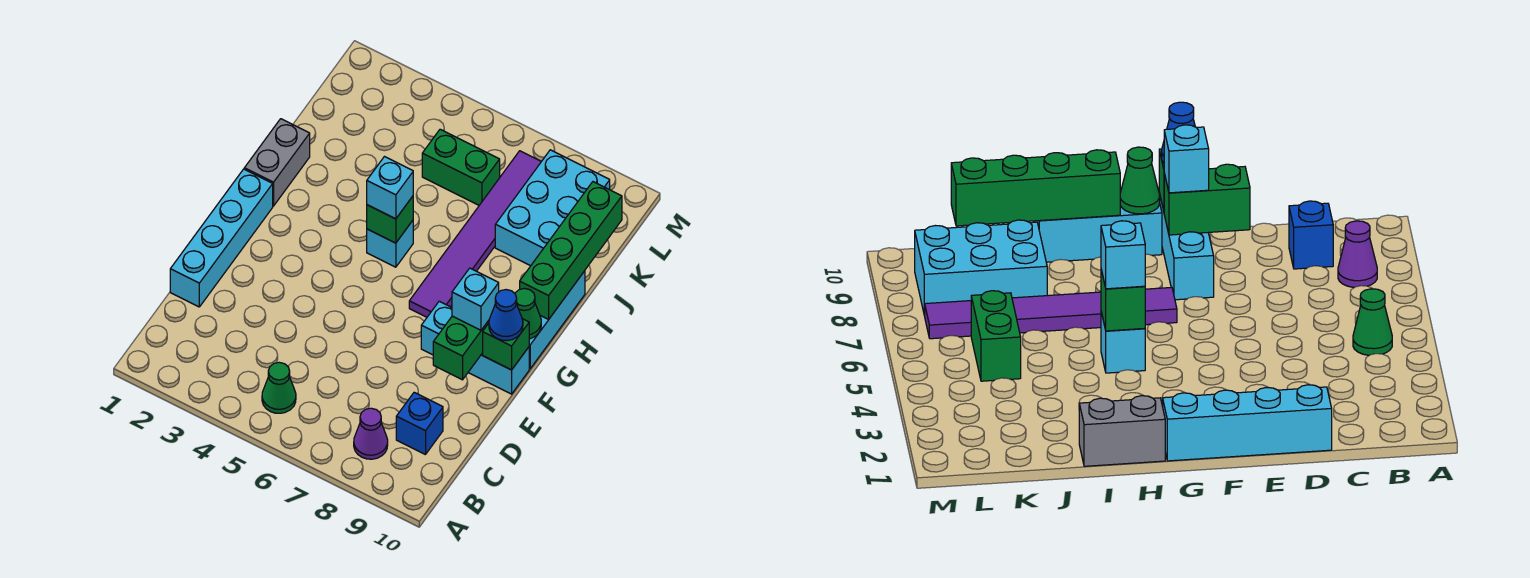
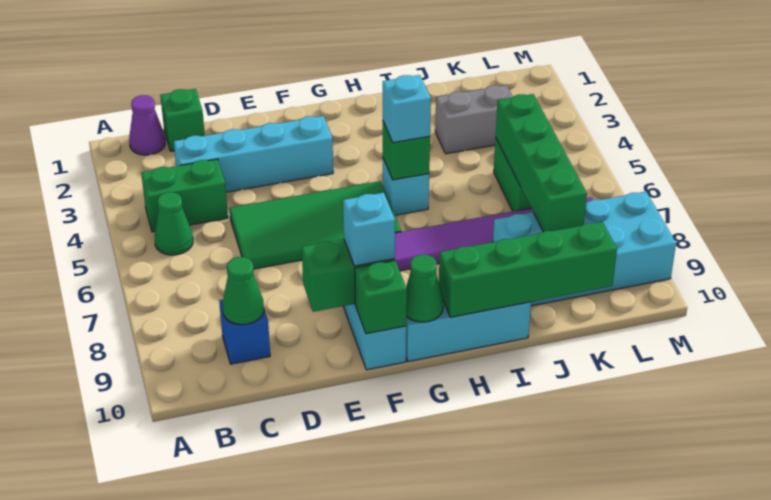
none -> green brick B4:C4 level 1
purple cone B8 level 1 -> purple cone B1 level 1
none -> green brick C1 level 1
none -> green cone C9 level 2
cyan brick D1:G1 level 1 -> cyan brick C3:F3 level 1
none -> green tile D5:G6 level 1
blue cone F10 level 3 -> none
grey brick H1:I1 level 1 -> grey brick J3:K3 level 1
cyan brick J8:L9 level 1 -> cyan brick J8:M9 level 1
none -> green brick K5:K8 level 2

